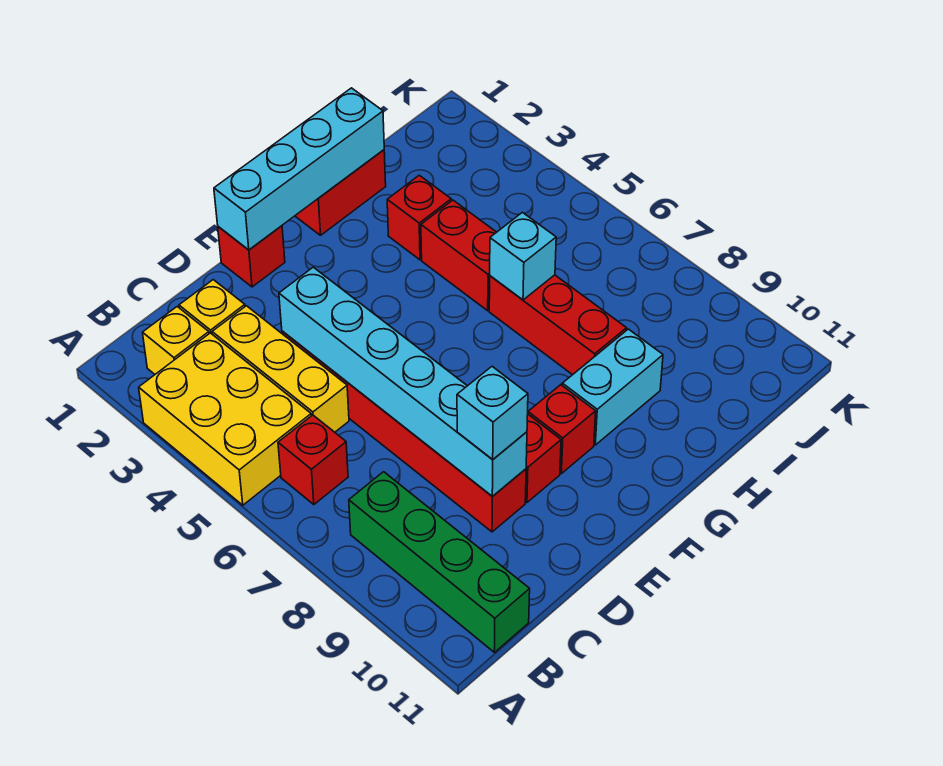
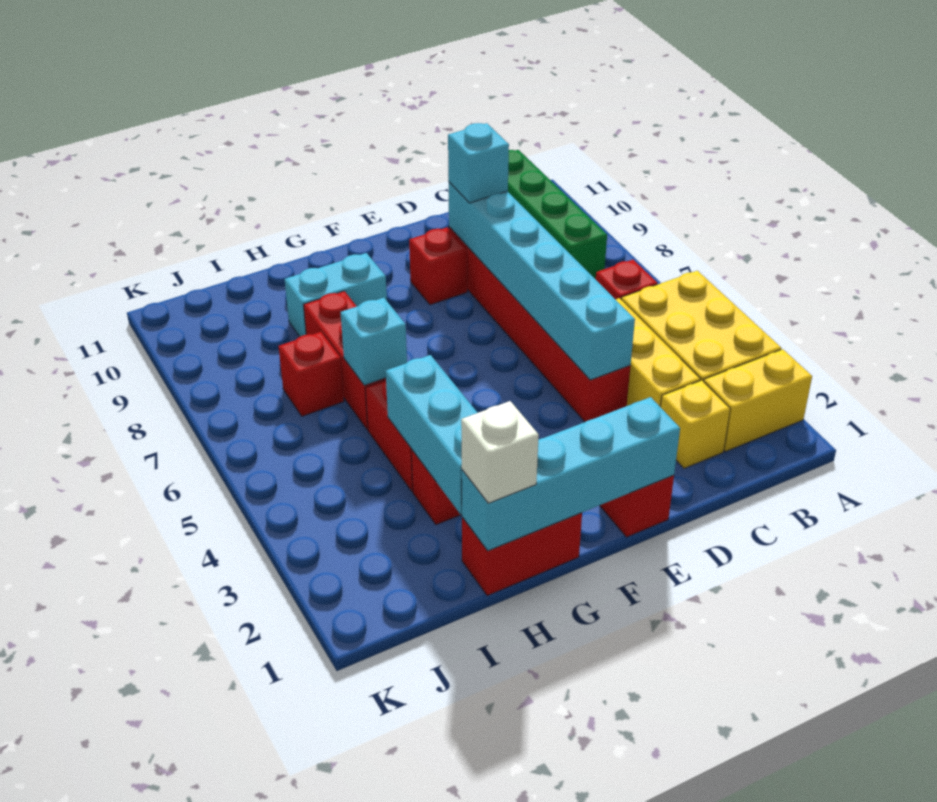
yellow brick B2 level 1 -> yellow brick A2:B2 level 1
red brick F9 level 1 -> red brick I7 level 1
none -> white brick H1 level 3
none -> cyan brick H2:H4 level 2

